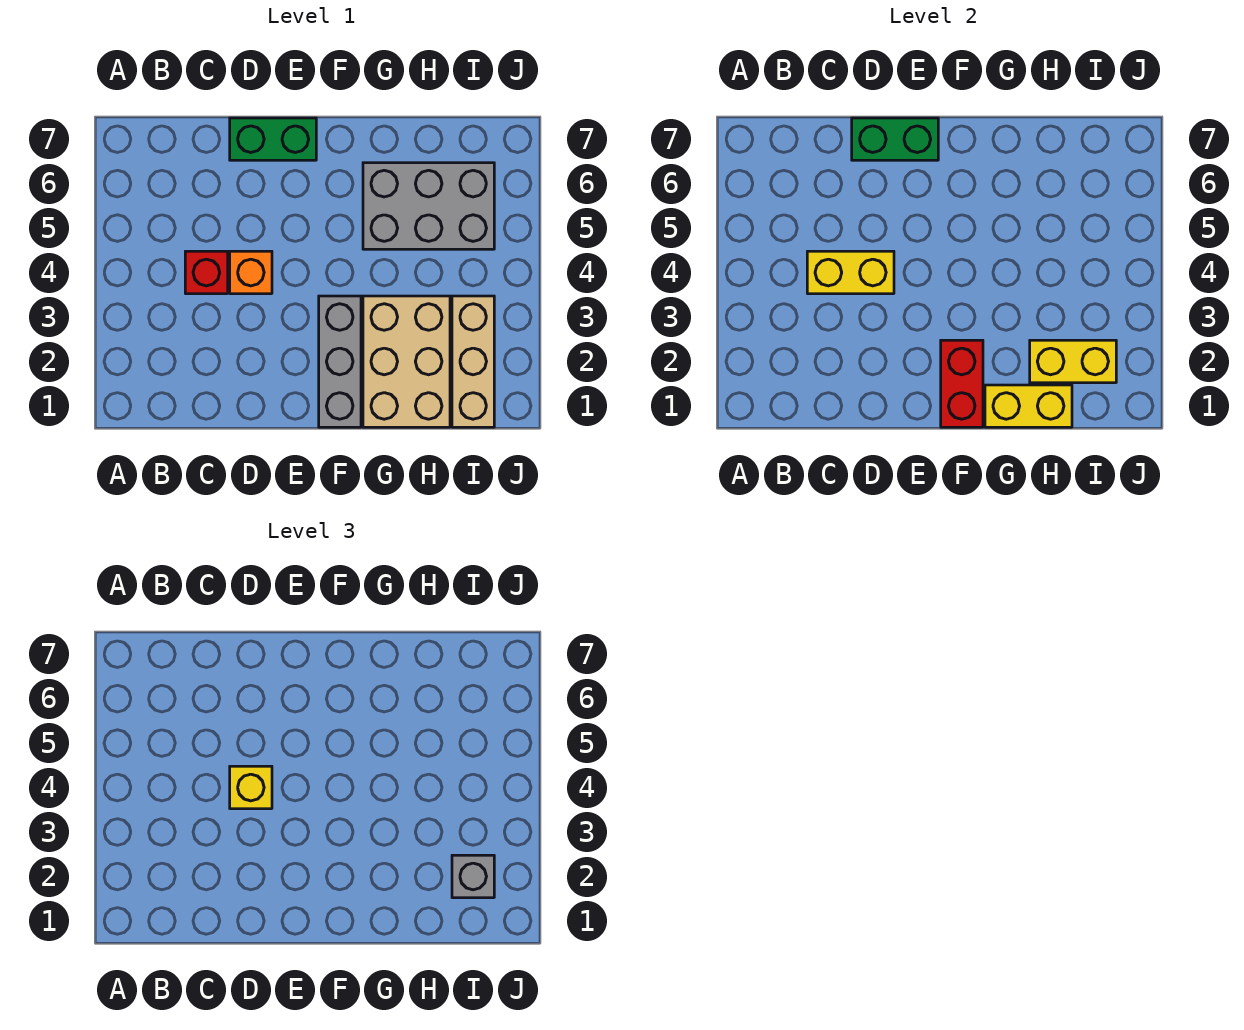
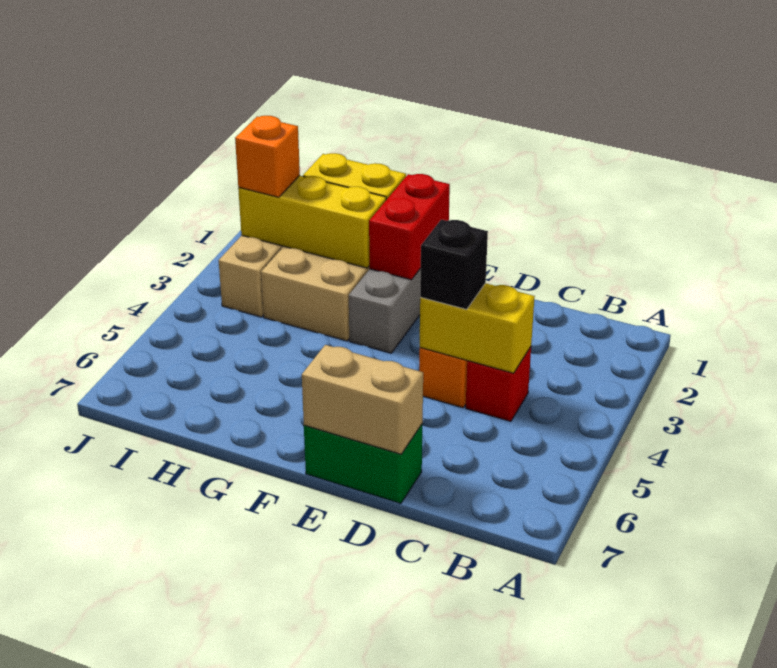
yellow brick D4 level 3 -> black brick D4 level 3
green brick D7:E7 level 2 -> tan brick D7:E7 level 2
grey brick G5:I6 level 1 -> none
yellow brick H2:I2 level 2 -> yellow brick G2:I2 level 2
grey brick I2 level 3 -> orange brick I2 level 3

